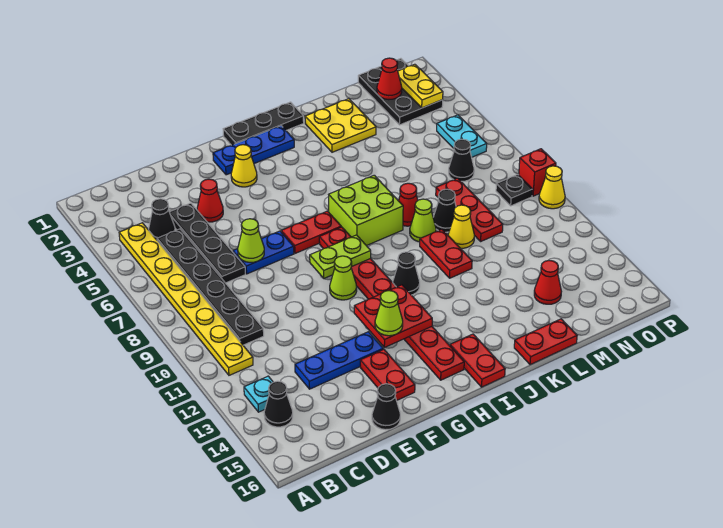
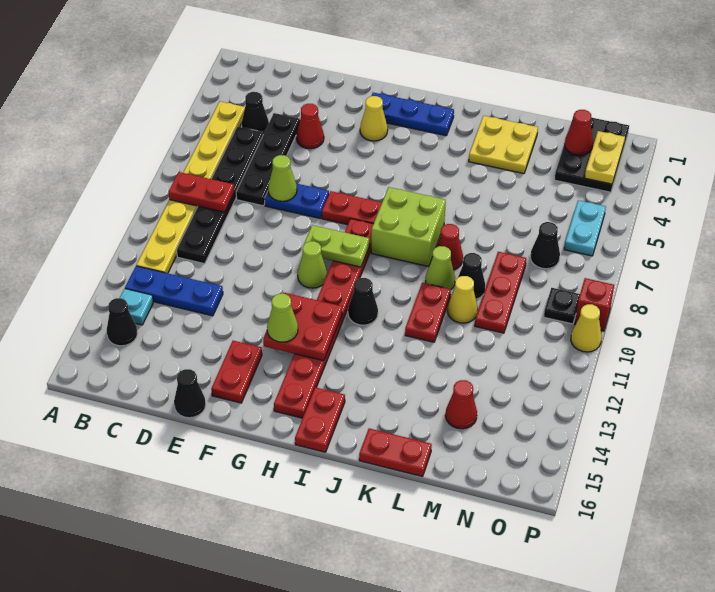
none -> red plate B8:C8 level 2
blue plate D13:F13 level 1 -> blue plate B12:D12 level 1
black plate H1:J1 level 1 -> none

